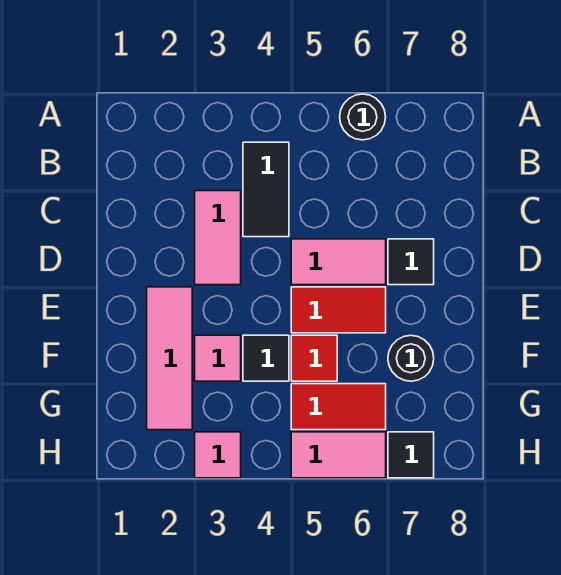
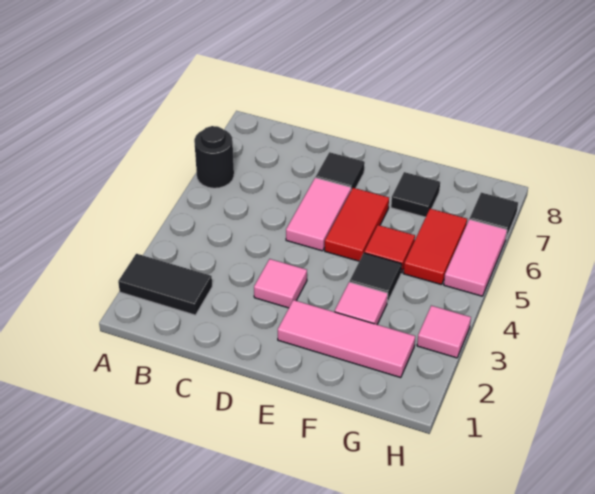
black tile B4:C4 level 1 -> black tile A2:B2 level 1
pink tile C3:D3 level 1 -> pink tile D3 level 1
black round brick F7 level 1 -> black tile F7 level 1

